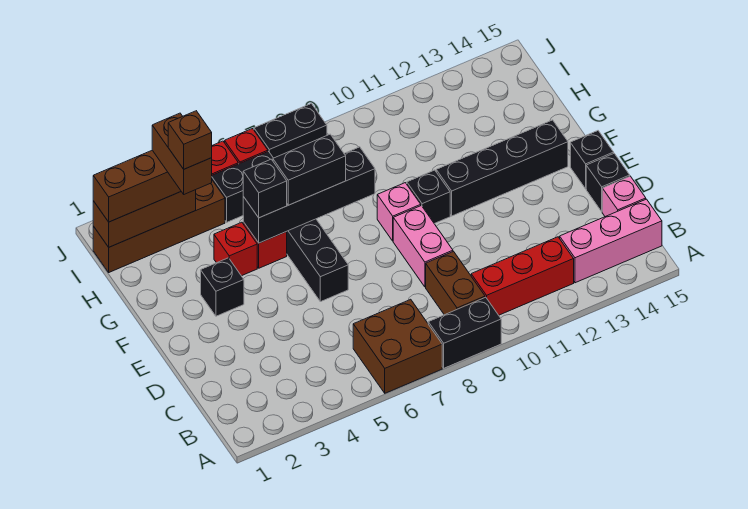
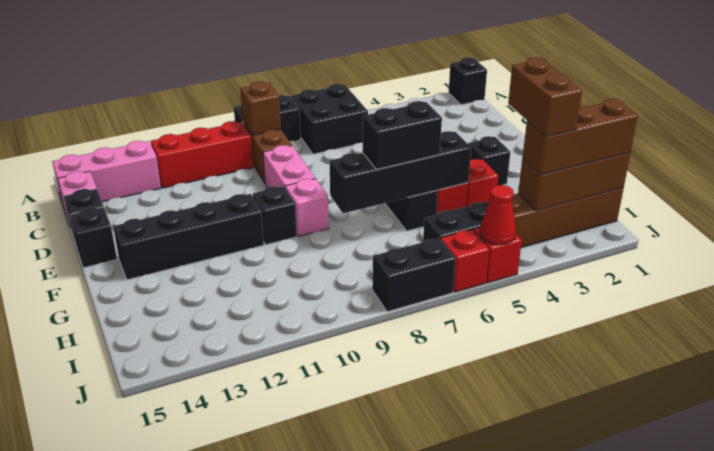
brown brick A6:B7 level 1 -> black brick A6:B7 level 1
black brick G5 level 3 -> black brick A1 level 1
brown brick H3 level 5 -> brown brick B9 level 2
none -> red cone J5 level 2

